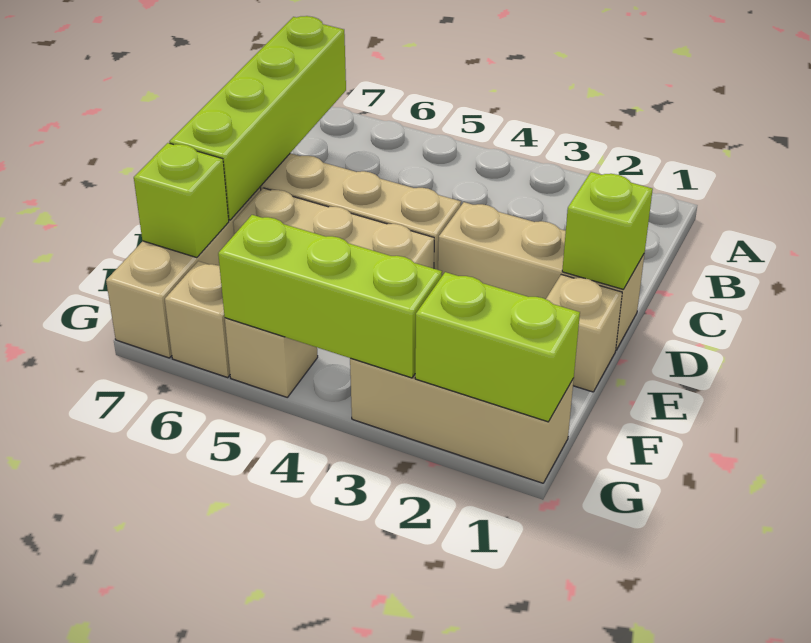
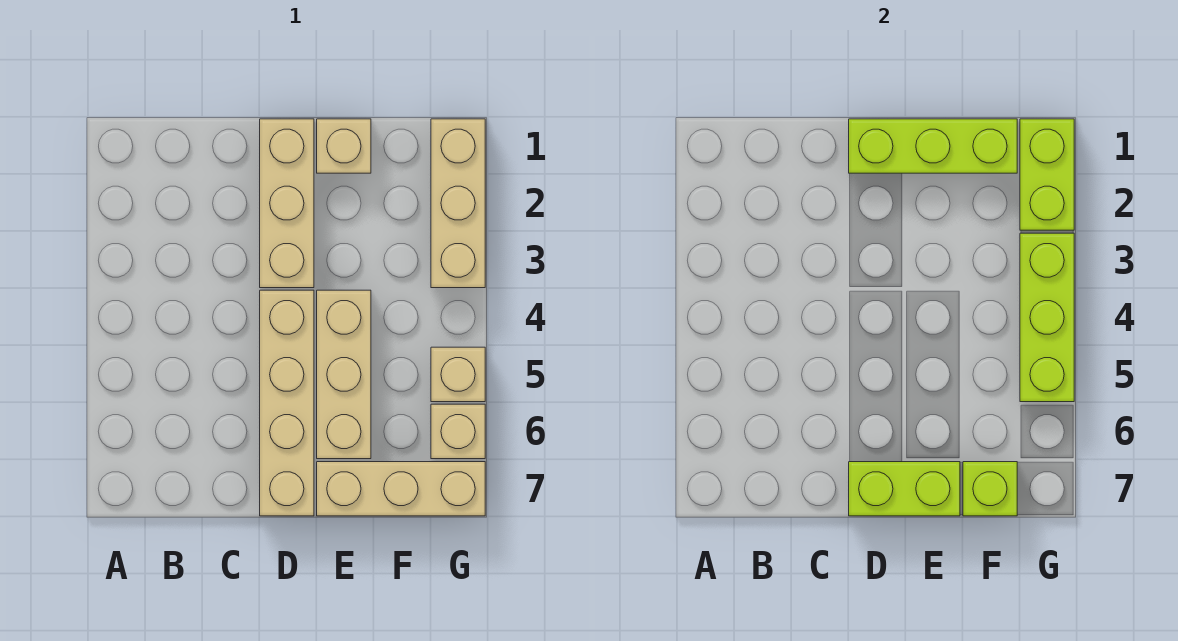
lime brick B7:E7 level 2 -> lime brick D7:E7 level 2
lime brick D1 level 2 -> lime brick D1:F1 level 2

